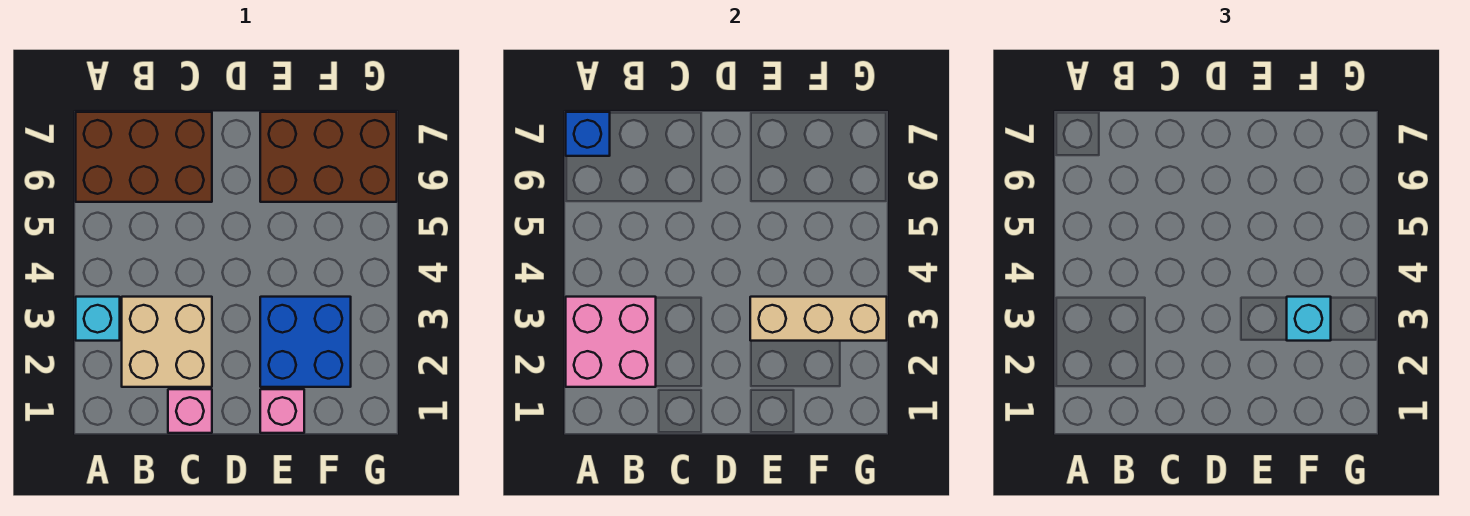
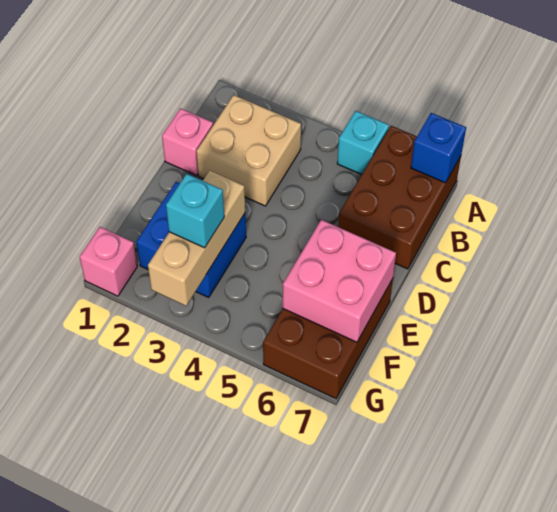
pink brick A2:B3 level 2 -> pink brick E6:F7 level 2
cyan brick A3 level 1 -> cyan brick A5 level 1
pink brick E1 level 1 -> pink brick G1 level 1

